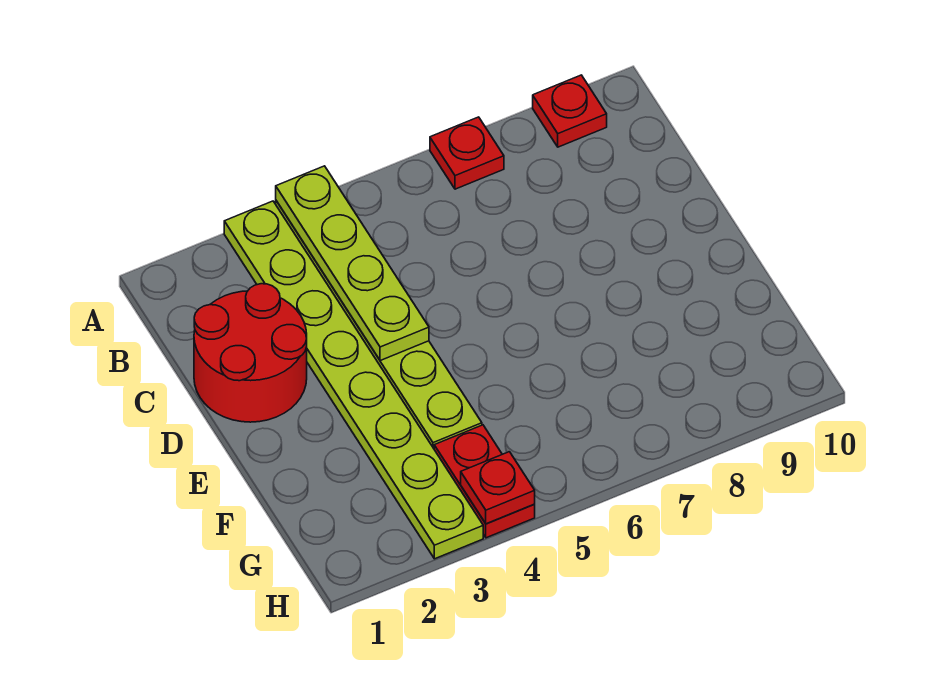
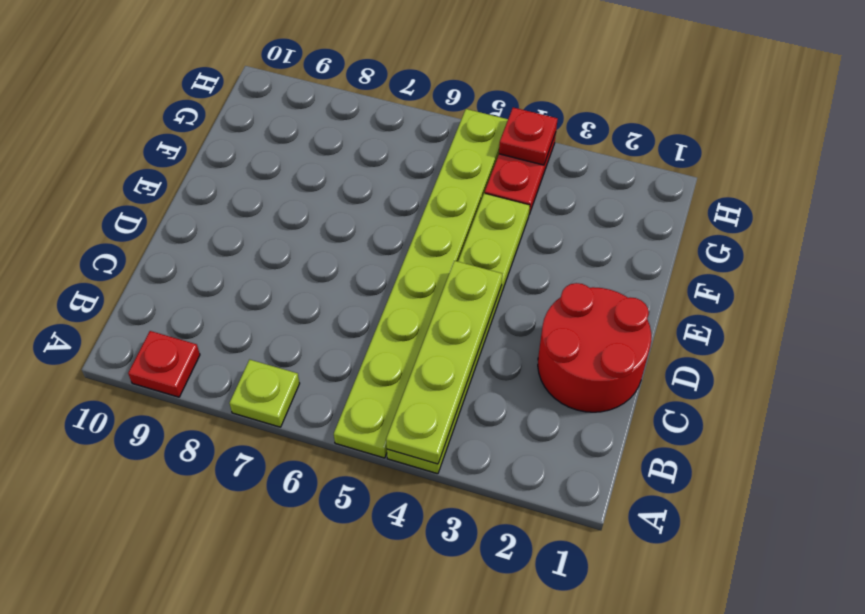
lime plate A3:H3 level 1 -> lime plate A5:H5 level 1
red plate A7 level 1 -> lime plate A7 level 1

